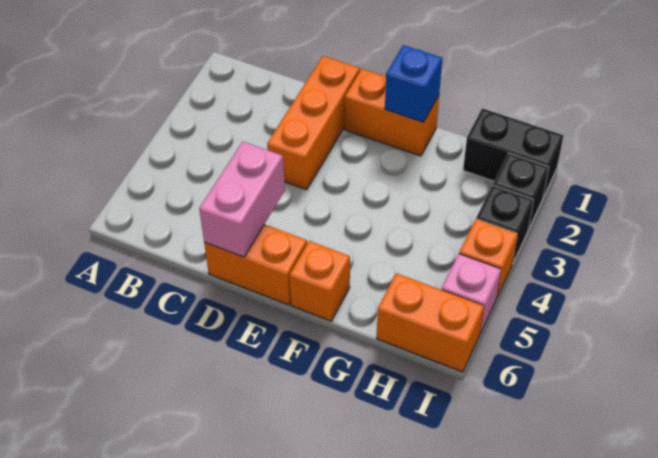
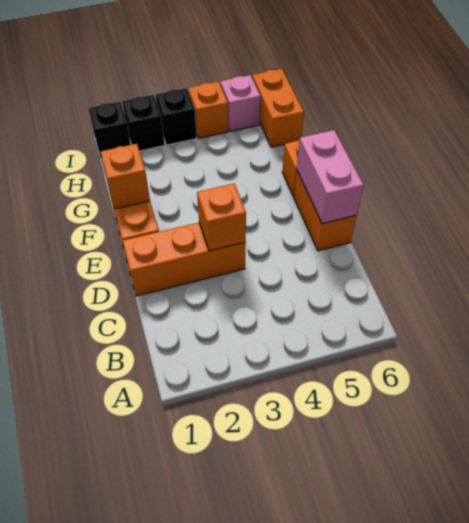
none -> orange brick D3 level 2
pink brick D5:D6 level 2 -> pink brick D6:E6 level 2
blue brick F1 level 2 -> orange brick F1 level 2
black brick H1:I1 level 1 -> black brick I1 level 1

